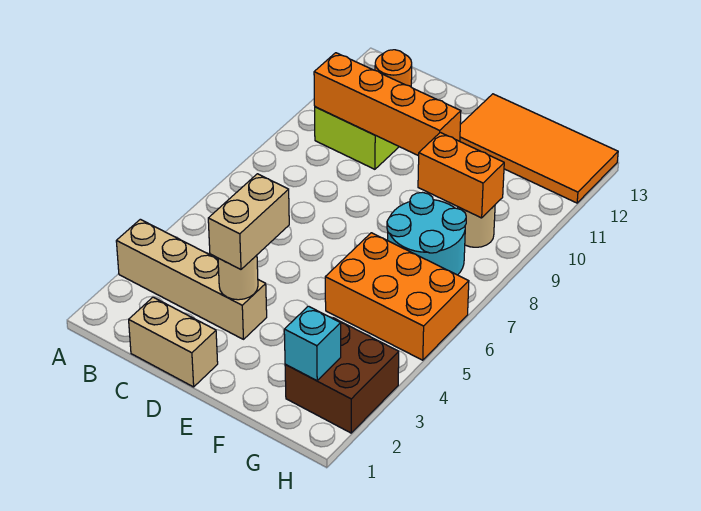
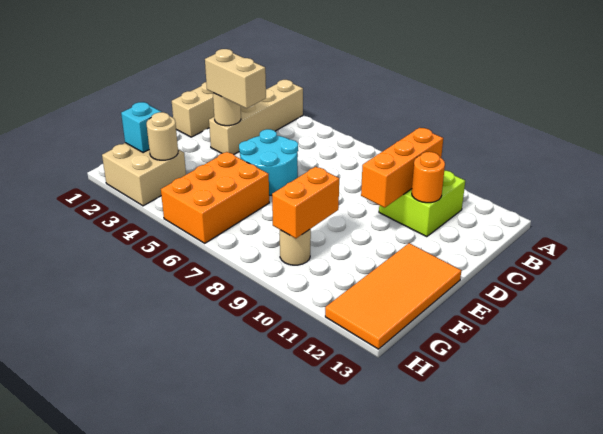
orange brick B10:E10 level 2 -> orange brick B10:D10 level 2
cyan round brick F7:G8 level 1 -> cyan round brick D5:E6 level 1
brown brick G2:H3 level 1 -> tan brick G2:H3 level 1
none -> tan round brick G3 level 2

